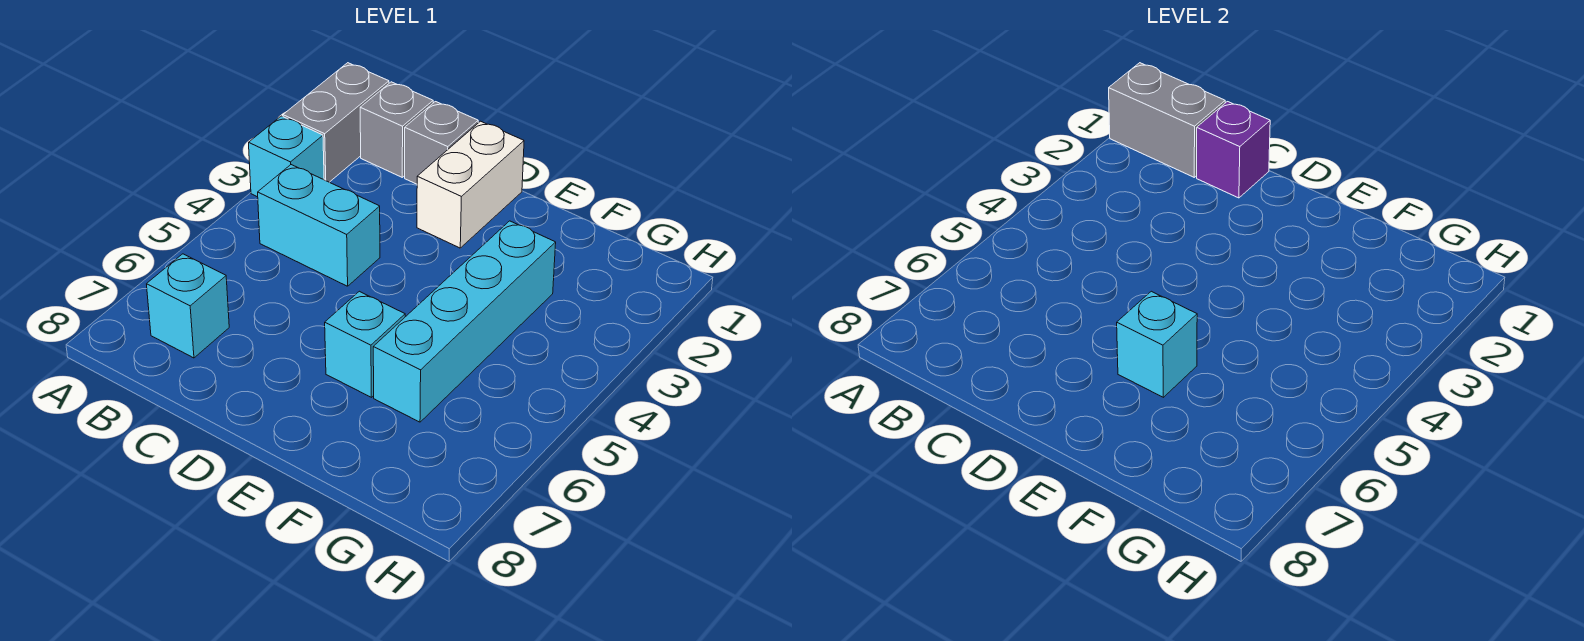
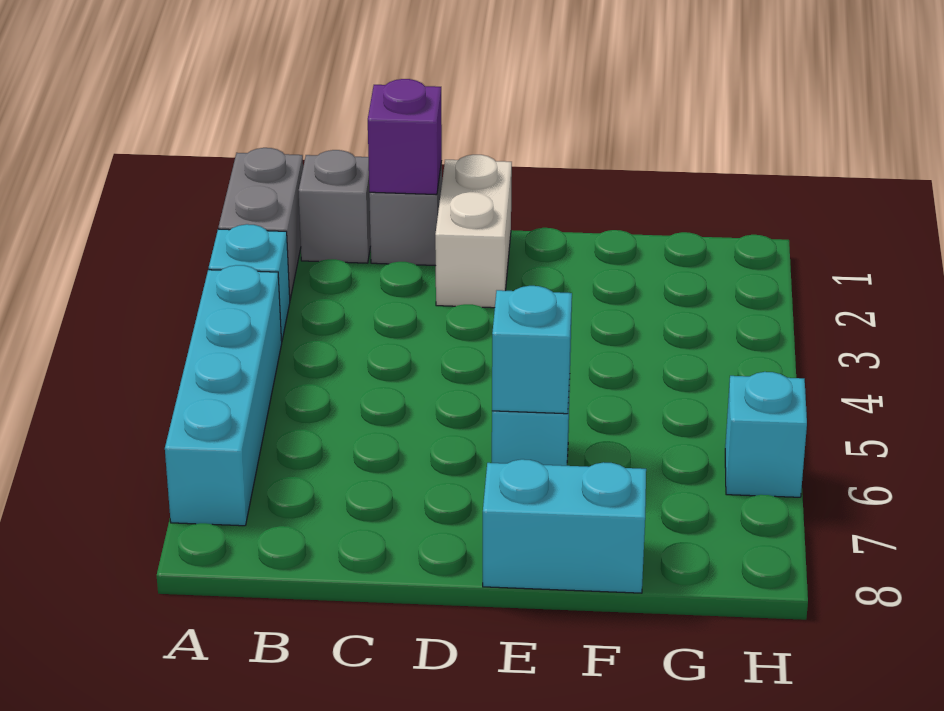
grey brick A1:B1 level 2 -> none
cyan brick B4:C4 level 1 -> cyan brick E8:F8 level 1
cyan brick B7 level 1 -> cyan brick H6 level 1
cyan brick F3:F6 level 1 -> cyan brick A4:A7 level 1

